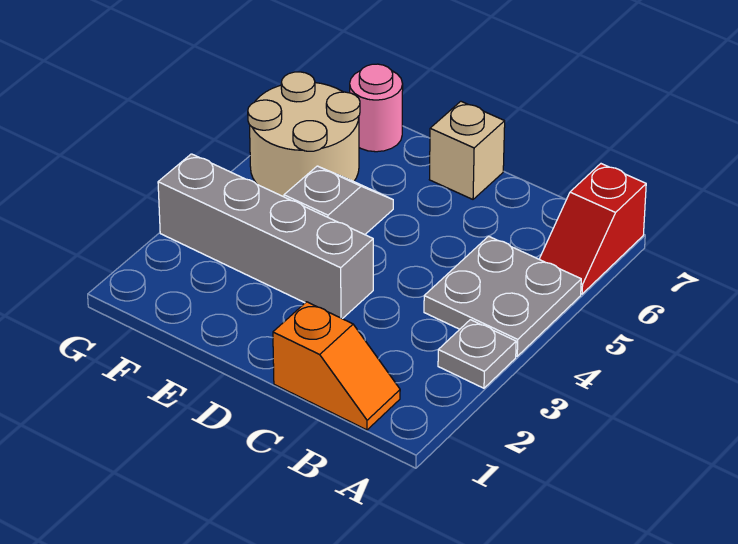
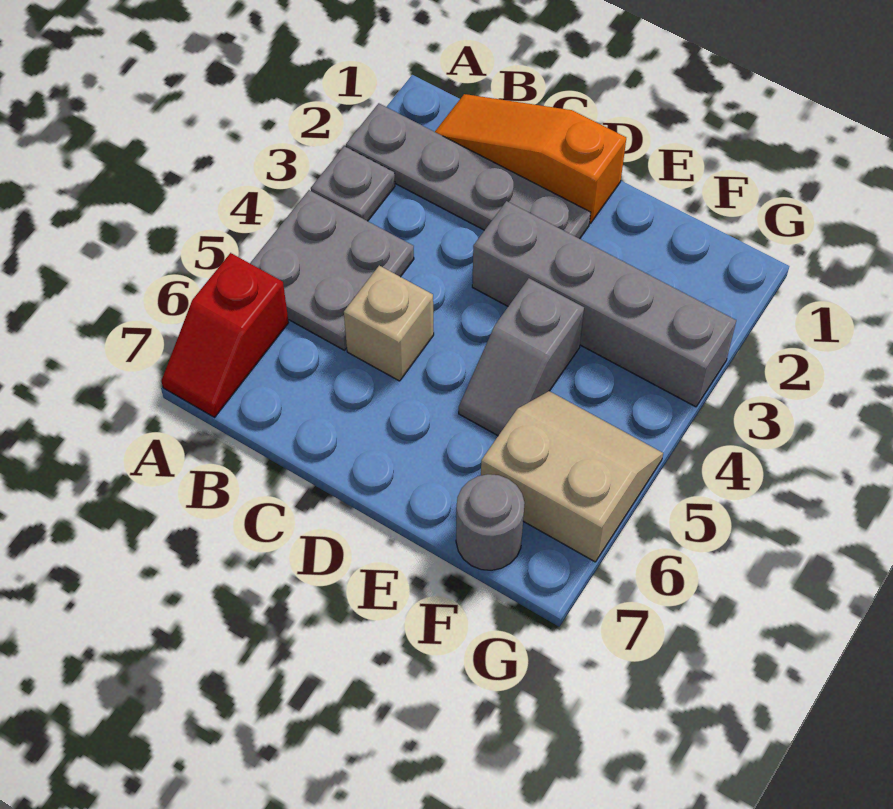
none -> grey plate A2:D2 level 1
red slope A6:A7 level 1 top 7 -> red slope A6:A7 level 1 top 6
orange slope B1:C1 level 1 top C -> orange slope B1:D1 level 1 top D
tan brick D7 level 1 -> tan brick C5 level 1
tan round brick F5:G6 level 1 -> tan slope F5:G6 level 1 top 6
pink round brick F7 level 1 -> grey round brick F7 level 1

